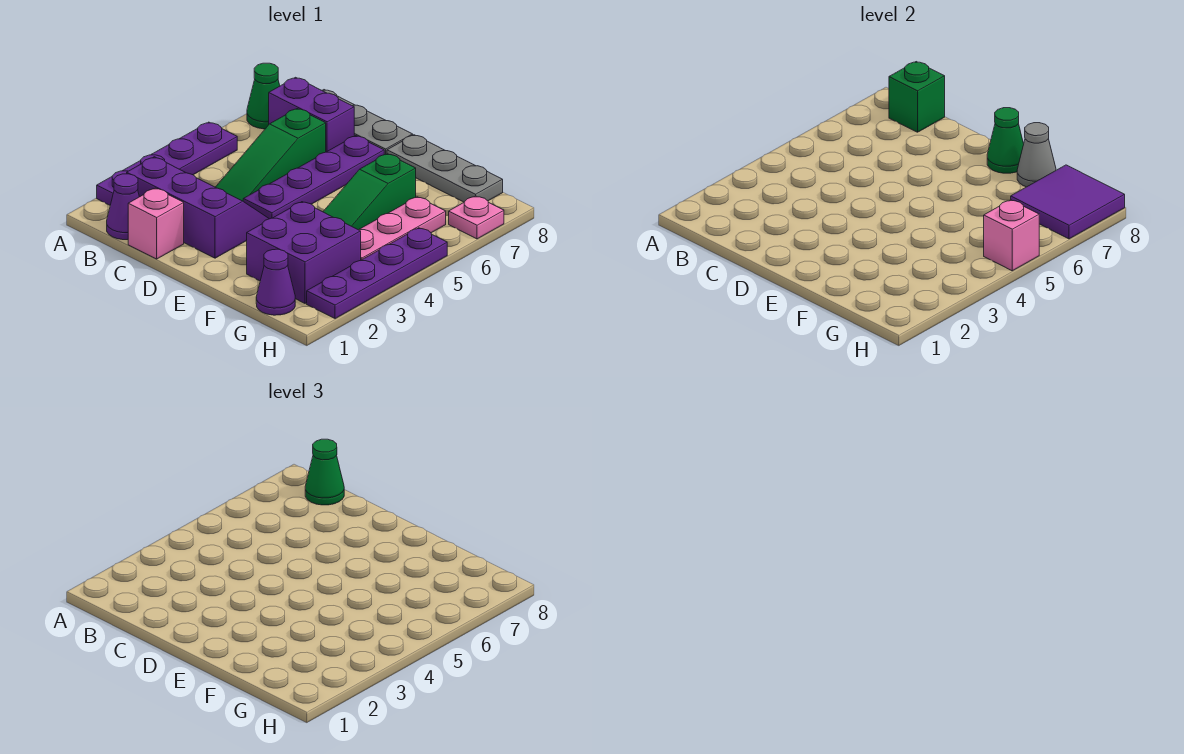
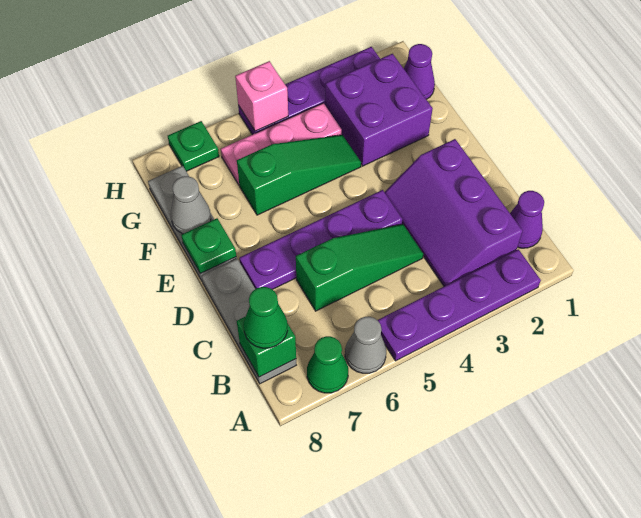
none -> grey cone A6 level 1
purple brick B7:C7 level 1 -> none
pink brick C1 level 1 -> none
green cone E8 level 2 -> green plate E8 level 2
purple tile G7:H8 level 2 -> none
pink plate H7 level 1 -> green plate H7 level 1

